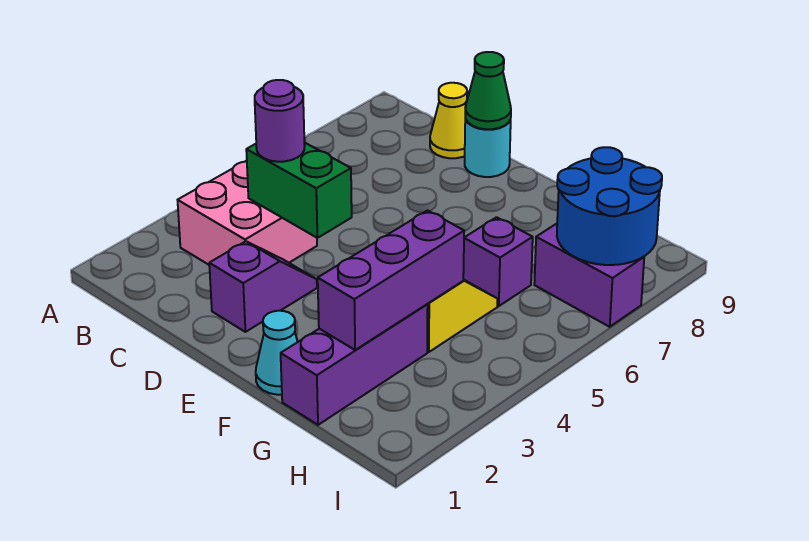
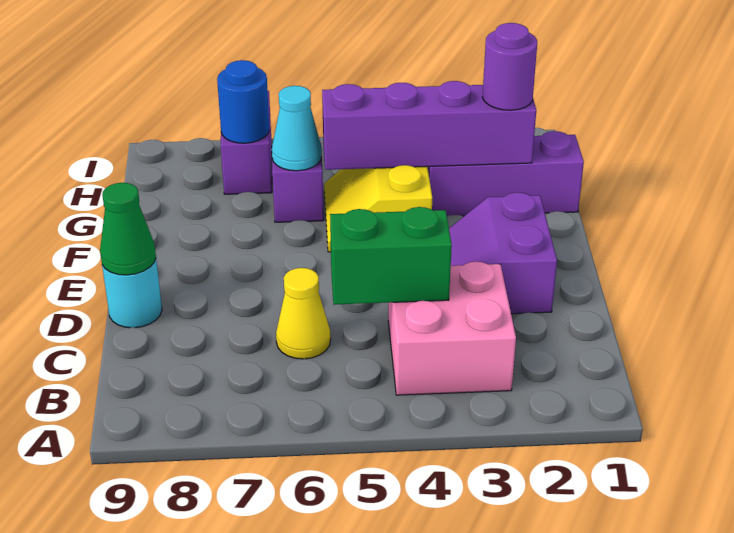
green brick C4:D4 level 2 -> green brick C4:C5 level 2
purple round brick C4 level 3 -> purple round brick G2 level 3
yellow cone C9 level 1 -> yellow cone C6 level 1
purple slope D2:D3 level 1 top 2 -> purple slope D2:E3 level 1 top 2
cyan cone F1 level 1 -> cyan cone G6 level 2
purple brick G2:G4 level 2 -> purple brick G2:G5 level 2
blue round brick H7:I8 level 2 -> blue round brick H7 level 2

